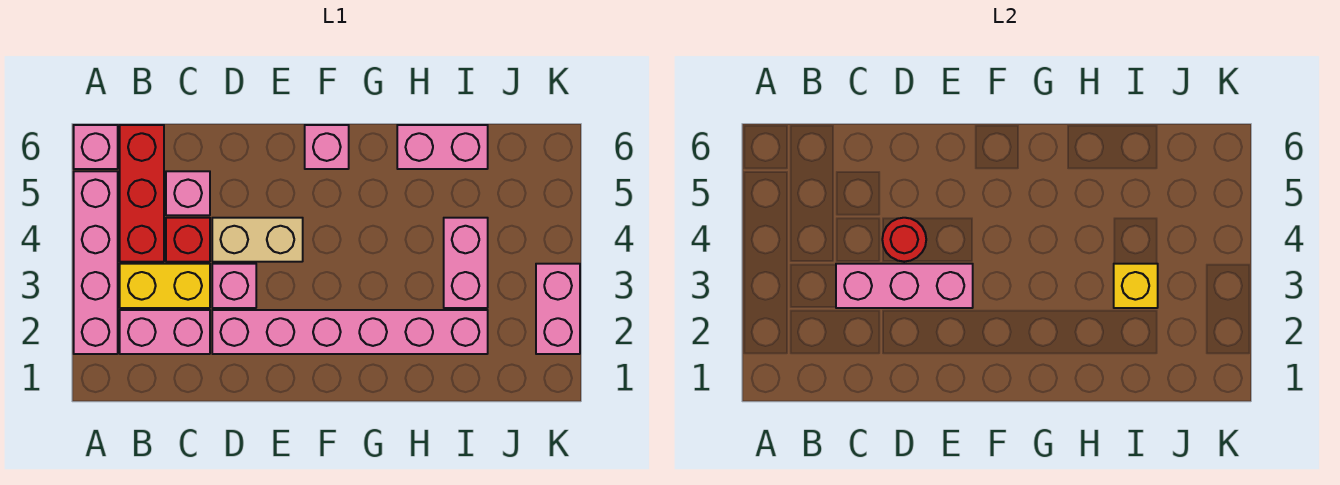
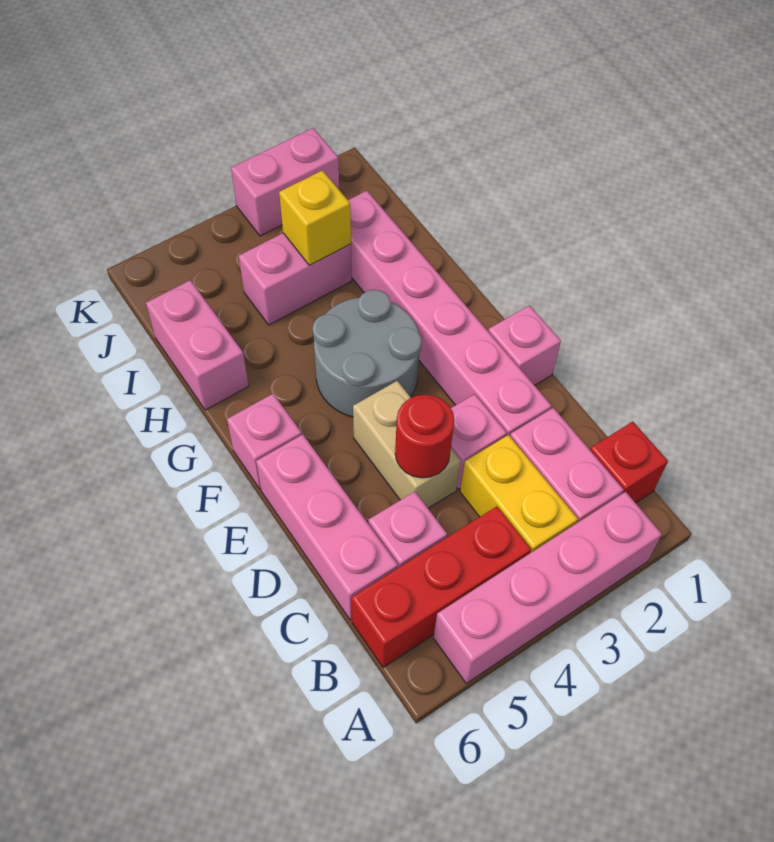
pink brick A6 level 1 -> pink brick E1 level 1
pink brick C3:E3 level 2 -> pink brick C6:E6 level 1
red brick C4 level 1 -> red brick B1 level 1
none -> grey round brick F3:G4 level 1

